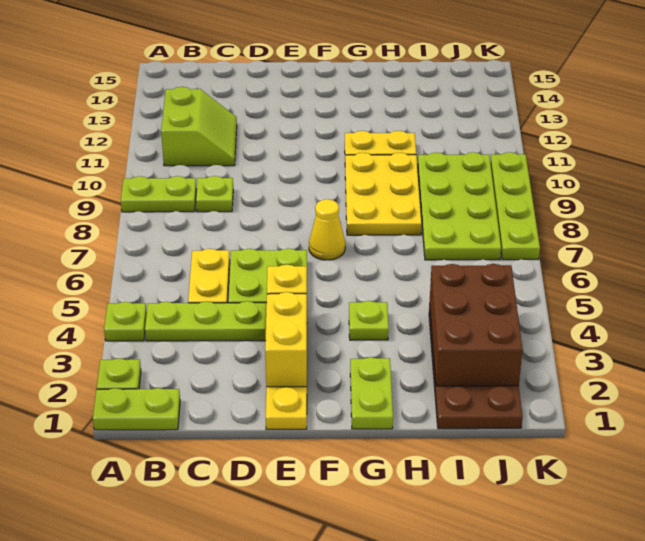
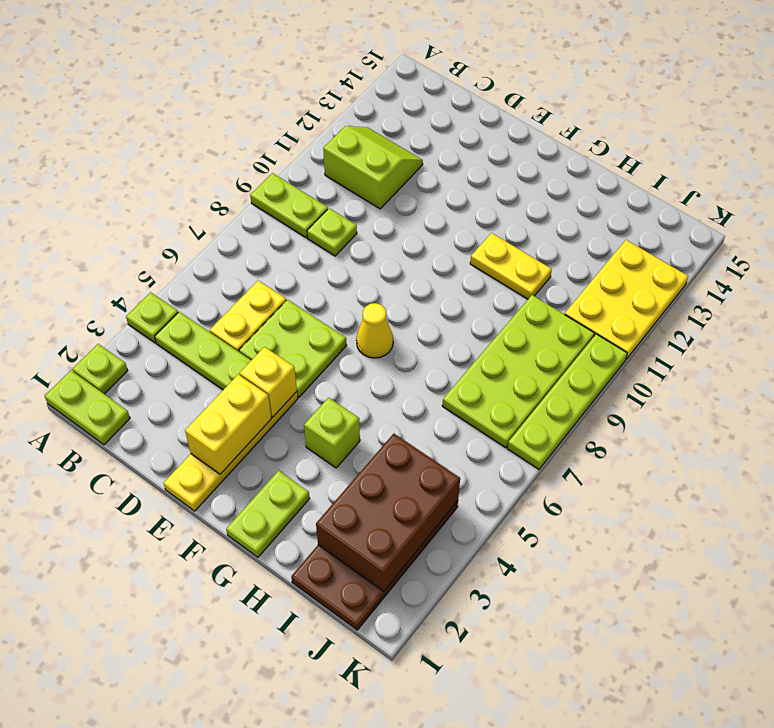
lime slope B11:C12 level 1 top B -> lime slope B11:C12 level 1 top 11
lime plate G4 level 1 -> lime brick G4 level 1
yellow plate G8:H10 level 1 -> yellow plate J11:K13 level 1

